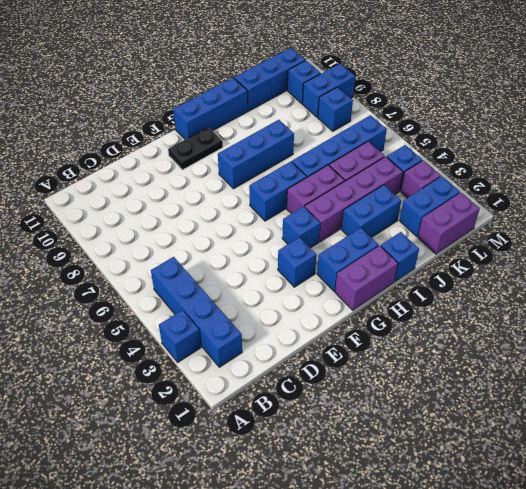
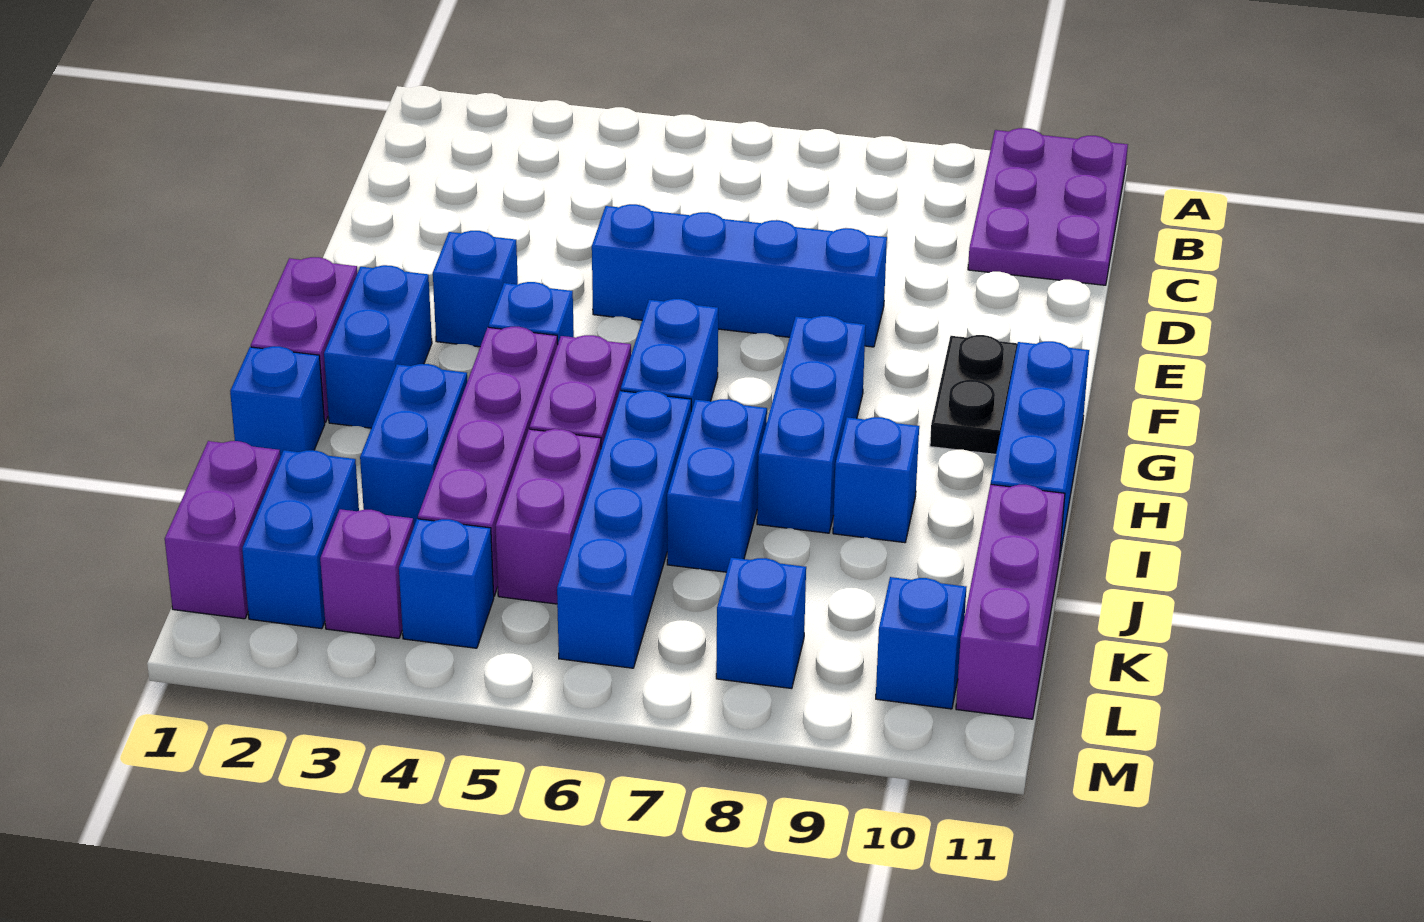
blue brick A3 level 1 -> blue brick I9 level 1
none -> purple plate A10:C11 level 1
blue brick B2:B5 level 1 -> blue brick E5:E8 level 1
blue brick J11:L11 level 1 -> purple brick J11:L11 level 1
blue brick L9:M9 level 1 -> blue brick I7:J7 level 1

